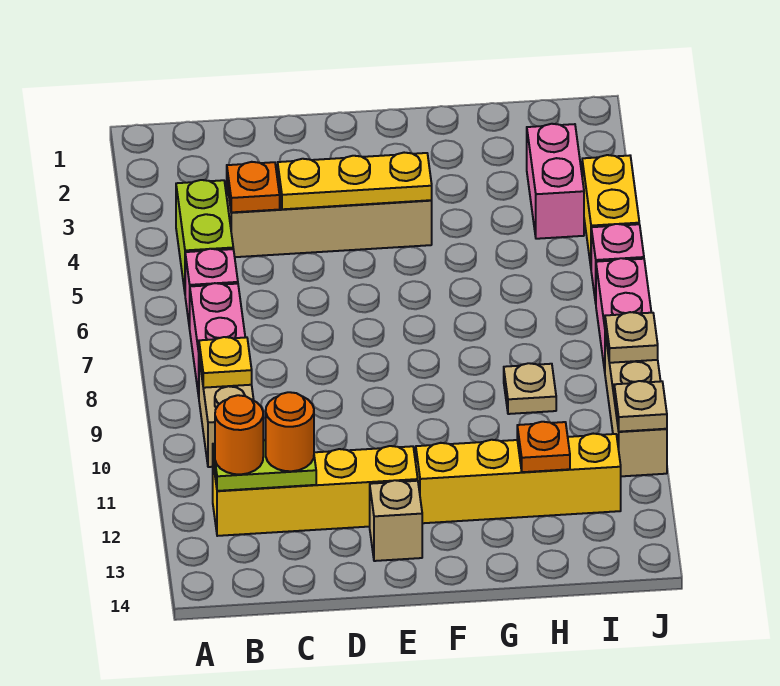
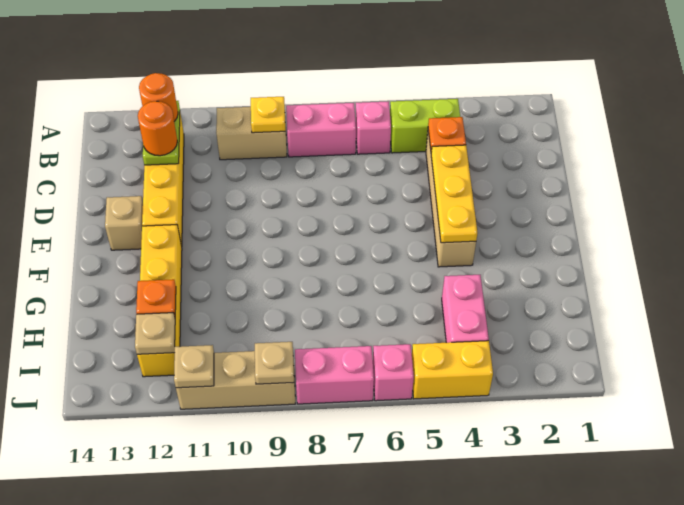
tan plate H9 level 1 -> tan plate I12 level 2
pink brick I3:I4 level 1 -> pink brick H4:I4 level 1

